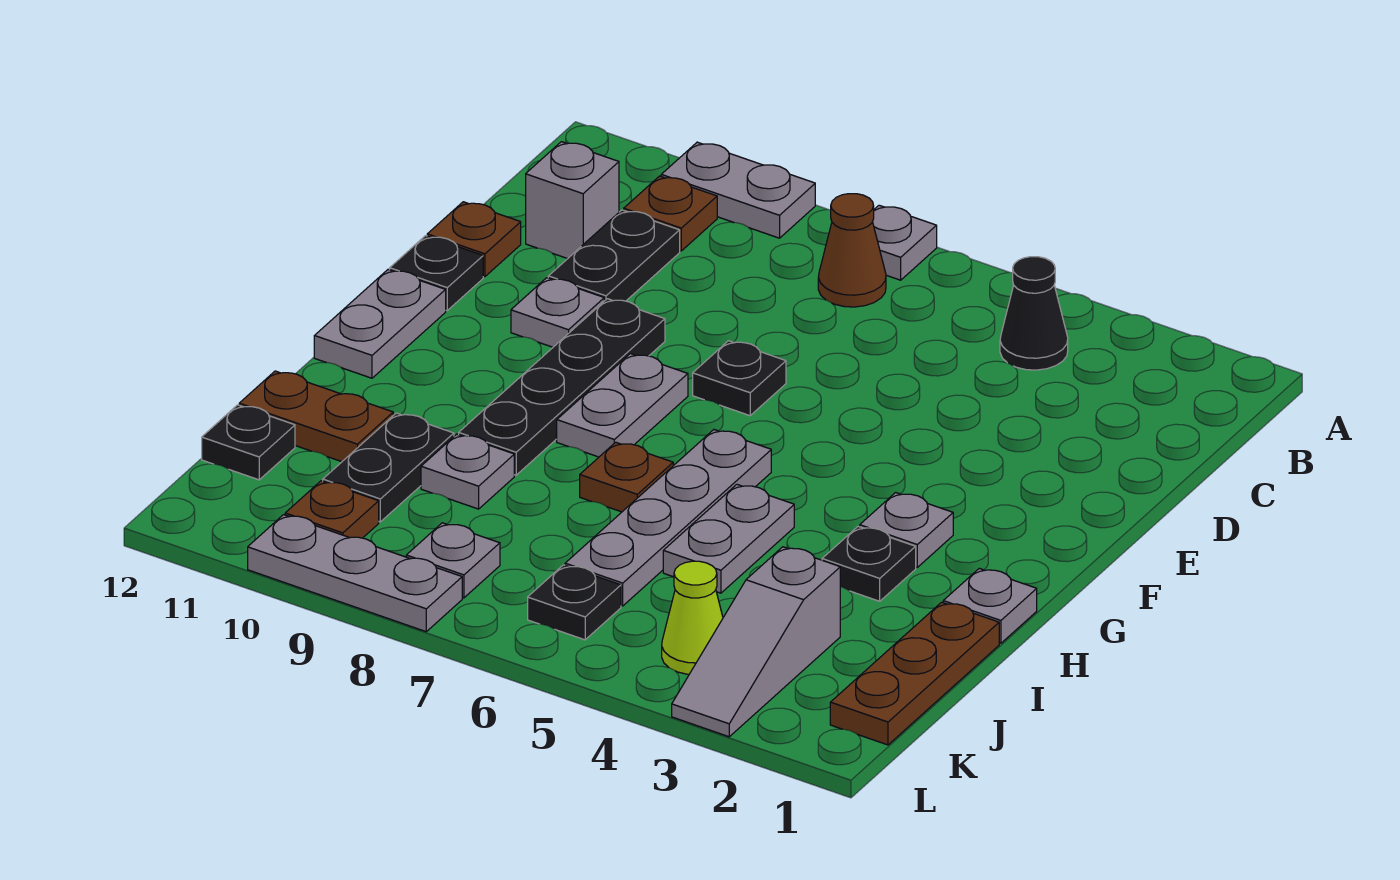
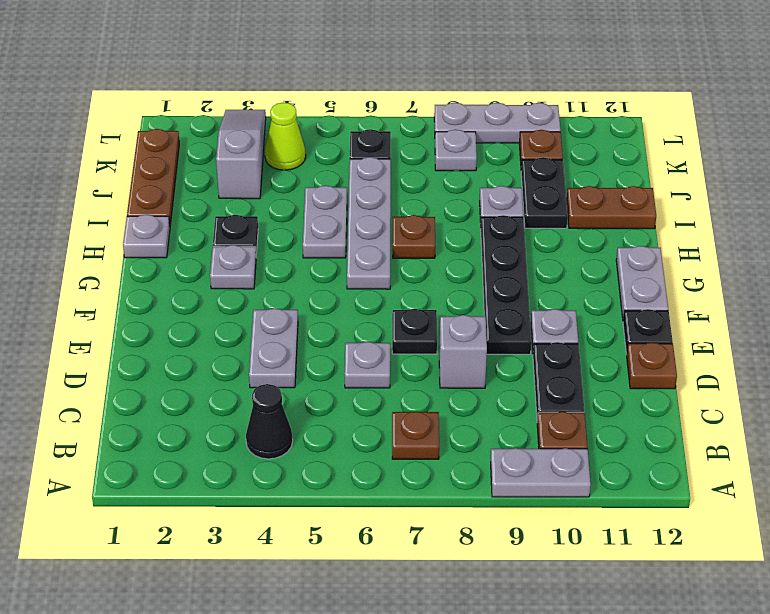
grey plate A7 level 1 -> grey plate D6 level 1
brown cone B7 level 1 -> brown plate B7 level 1
grey brick C11 level 1 -> grey brick D8 level 1
grey plate F8:G8 level 1 -> grey plate D4:E4 level 1
black plate J12 level 1 -> none

